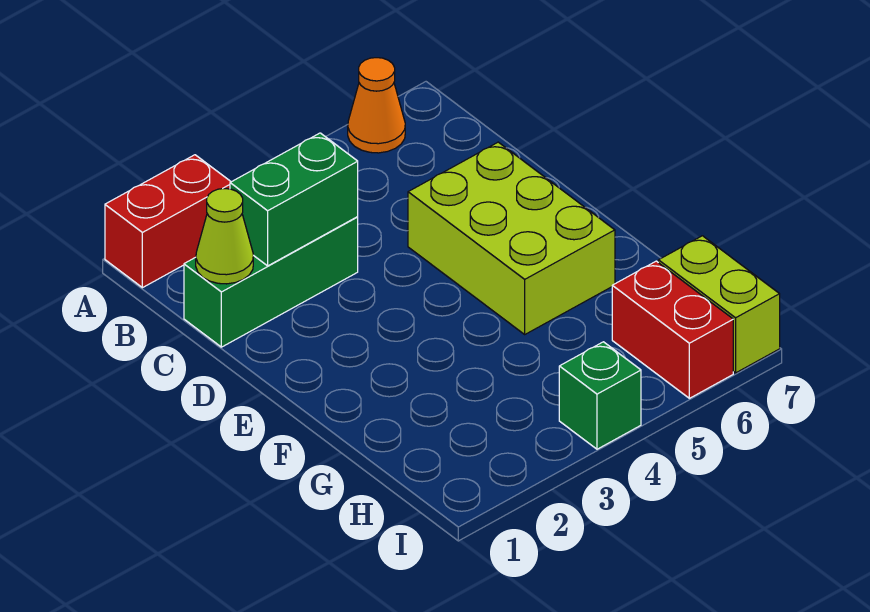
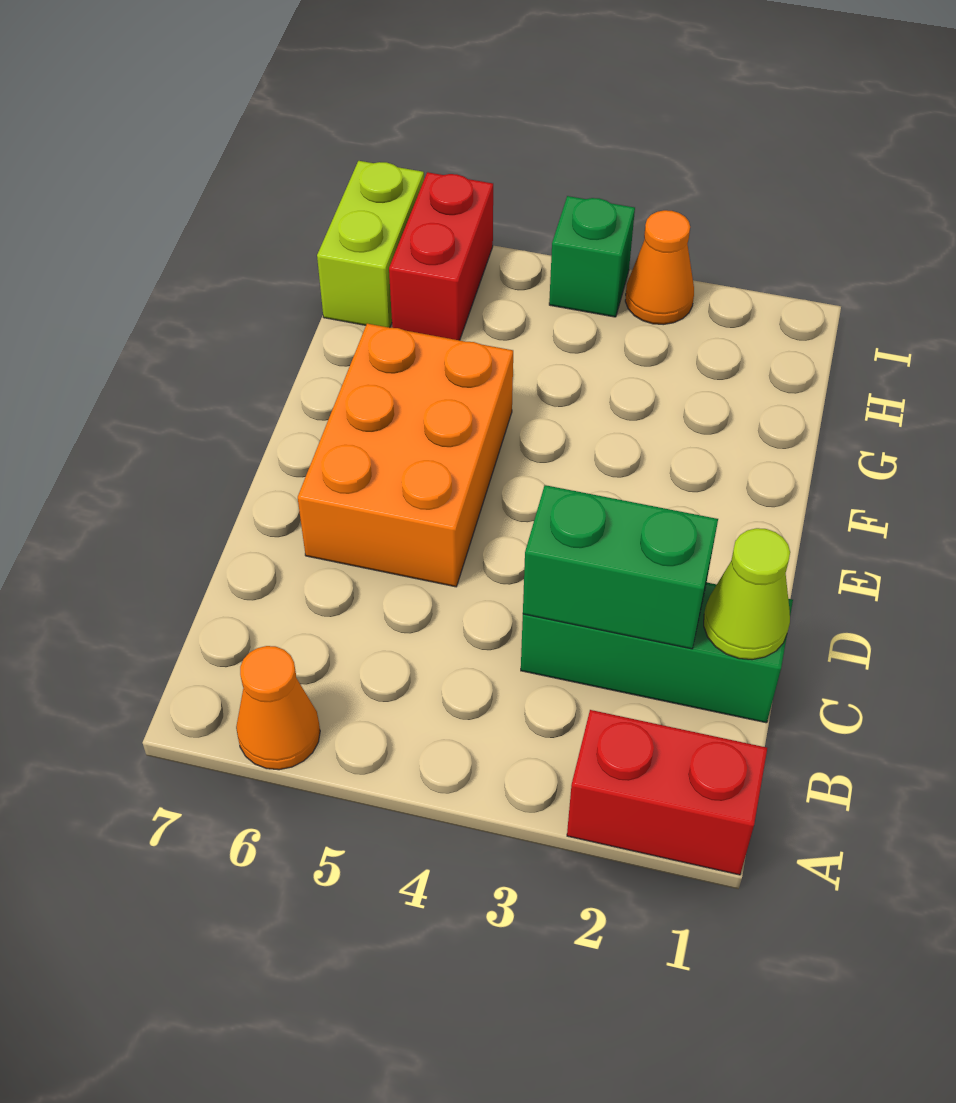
lime brick D5:F6 level 1 -> orange brick D5:F6 level 1
none -> orange cone I3 level 1

